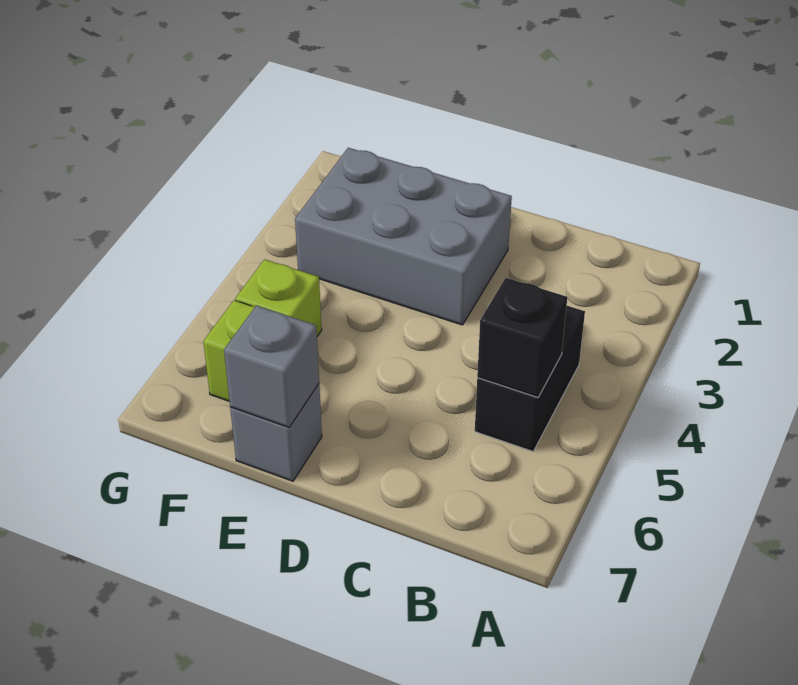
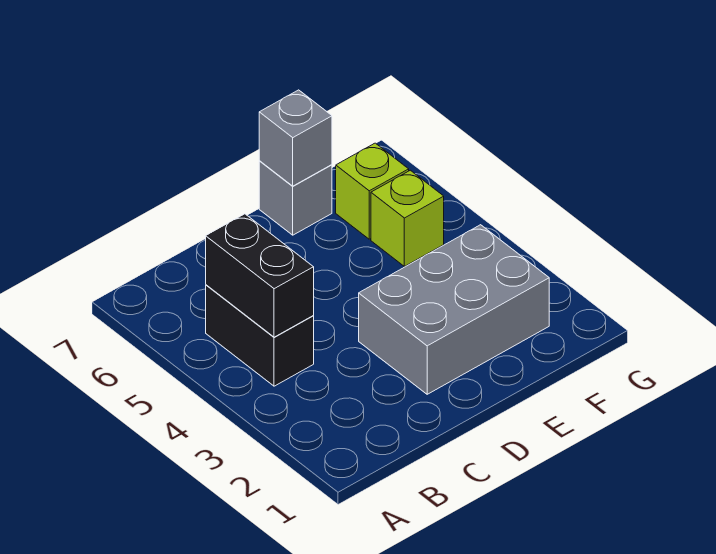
black brick B5 level 2 -> black brick B4:B5 level 2

